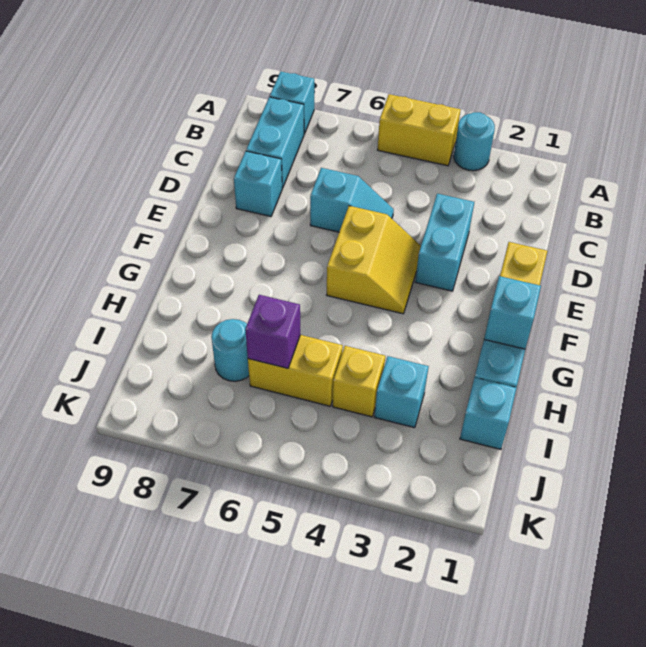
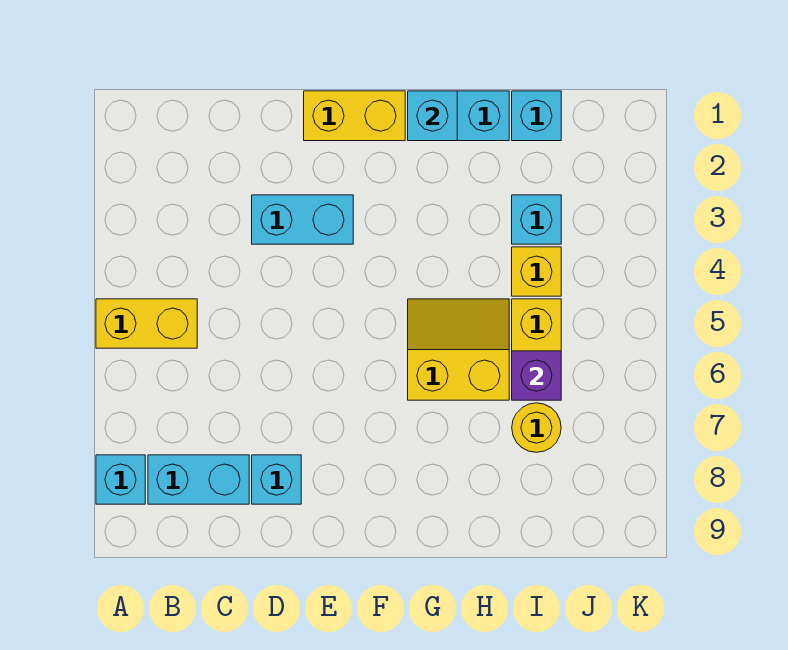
cyan round brick A3 level 1 -> none
yellow brick A4:A5 level 1 -> yellow brick A5:B5 level 1
cyan slope D5:D6 level 1 top 6 -> none
yellow slope E4:F5 level 1 top 5 -> yellow slope G5:H6 level 1 top 6
cyan round brick I7 level 1 -> yellow round brick I7 level 1

